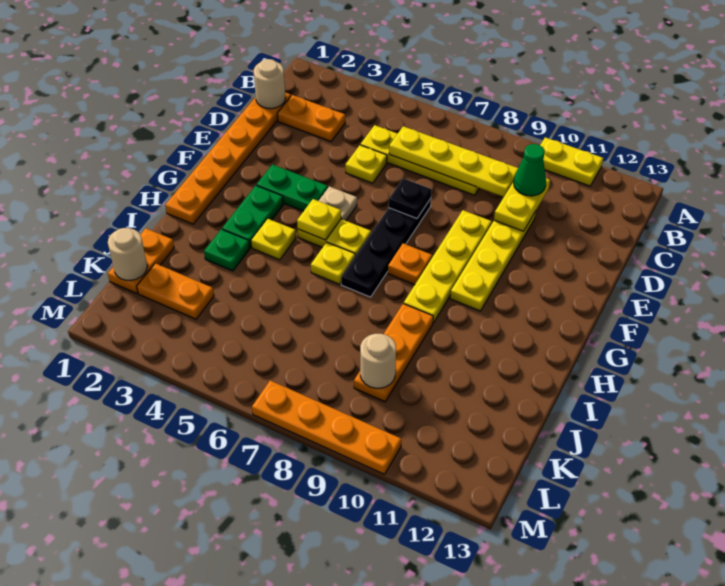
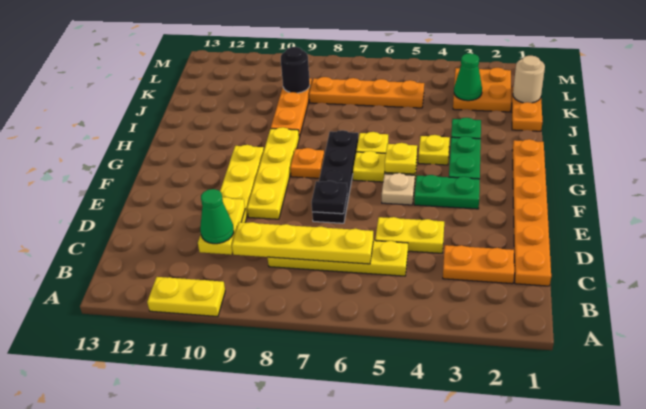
tan round brick C1 level 2 -> none
yellow plate D5 level 1 -> yellow plate D4:D5 level 1
orange plate K2:K3 level 1 -> orange plate K2:L3 level 1
none -> green cone K3 level 2
tan round brick K9 level 2 -> black round brick K9 level 2
orange plate M7:M10 level 1 -> orange plate K5:K8 level 1

